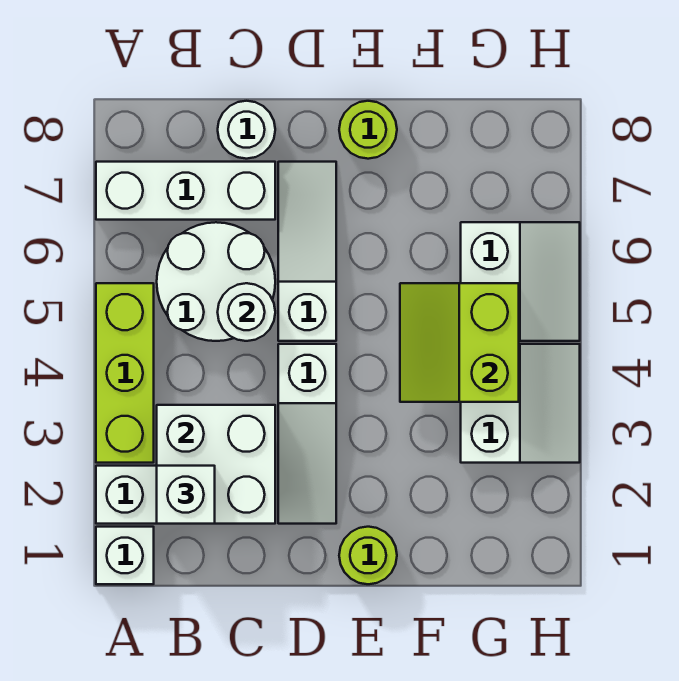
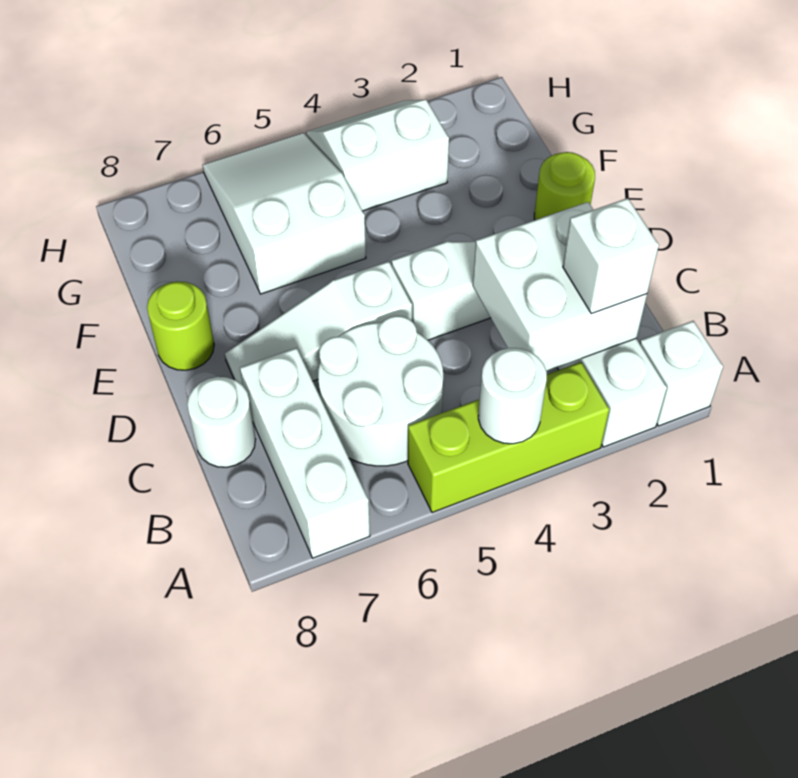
white round brick C5 level 2 -> white round brick A4 level 2
lime slope F4:G5 level 2 top G -> none
white slope G5:H6 level 1 top G -> white slope F5:H6 level 1 top F

